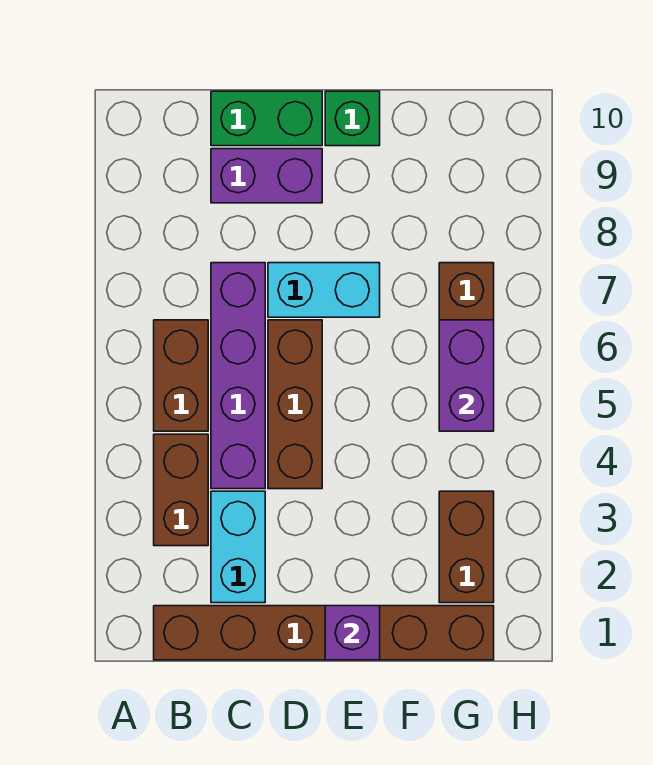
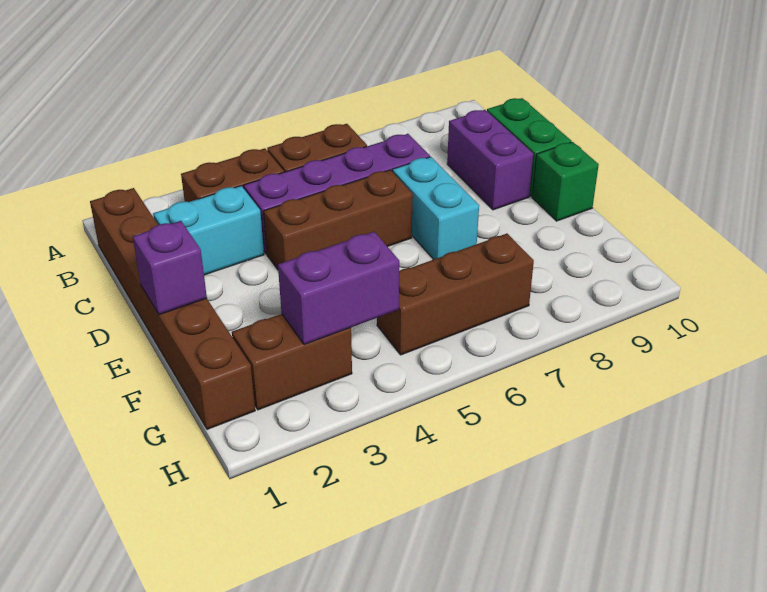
purple brick G5:G6 level 2 -> purple brick G3:G4 level 2

